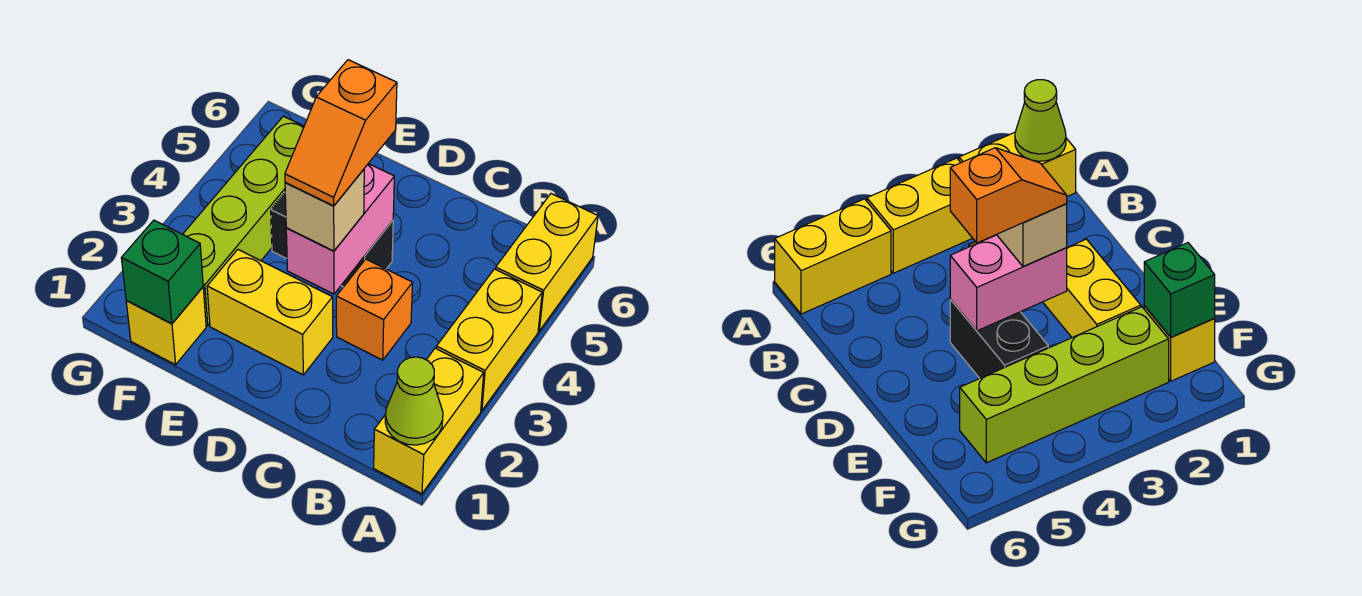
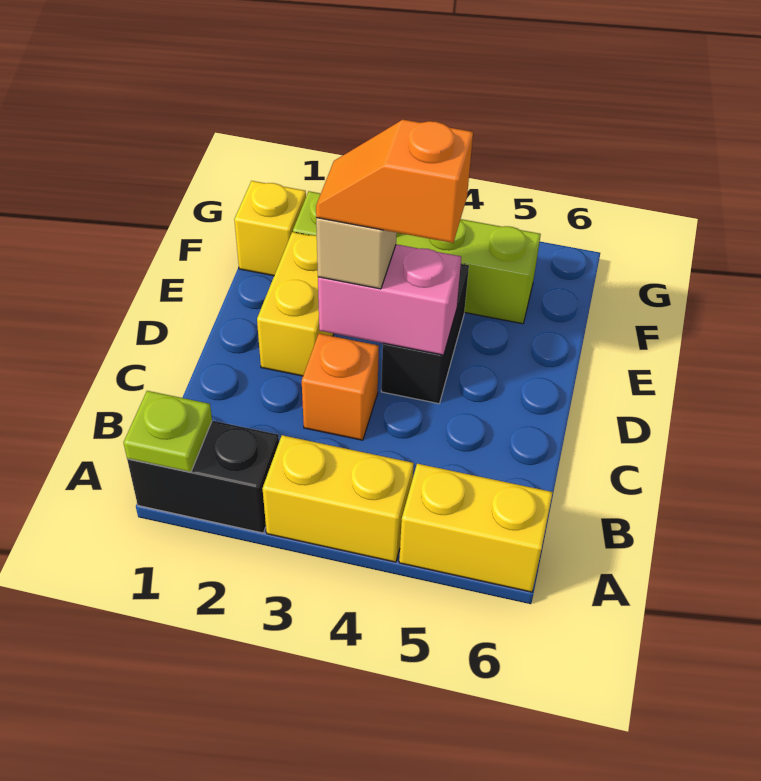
yellow brick A1:A2 level 1 -> black brick A1:A2 level 1
lime cone A1 level 2 -> lime plate A1 level 2
green brick F1 level 2 -> none

